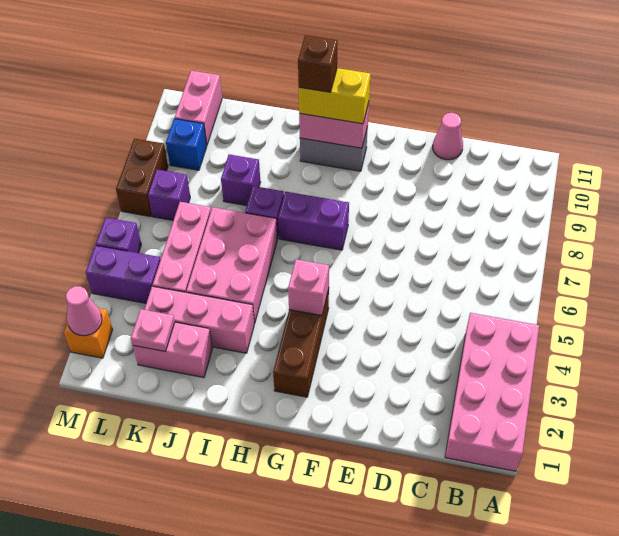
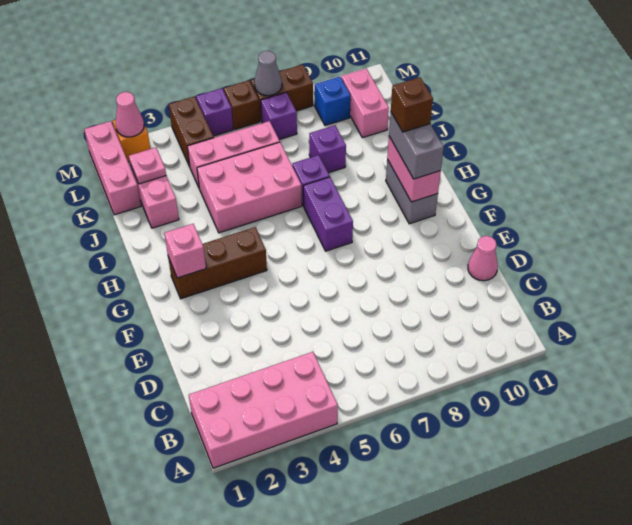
pink brick G4 level 2 -> pink brick G2 level 2
yellow brick G10:H10 level 3 -> grey brick G10:H10 level 3
pink brick I3:K3 level 1 -> pink brick K1:M1 level 1
purple brick L4:M4 level 1 -> brown brick L4:M4 level 1
pink brick L10:L11 level 1 -> pink brick K10:L10 level 1
none -> brown brick M6 level 1
none -> grey cone M7 level 2

